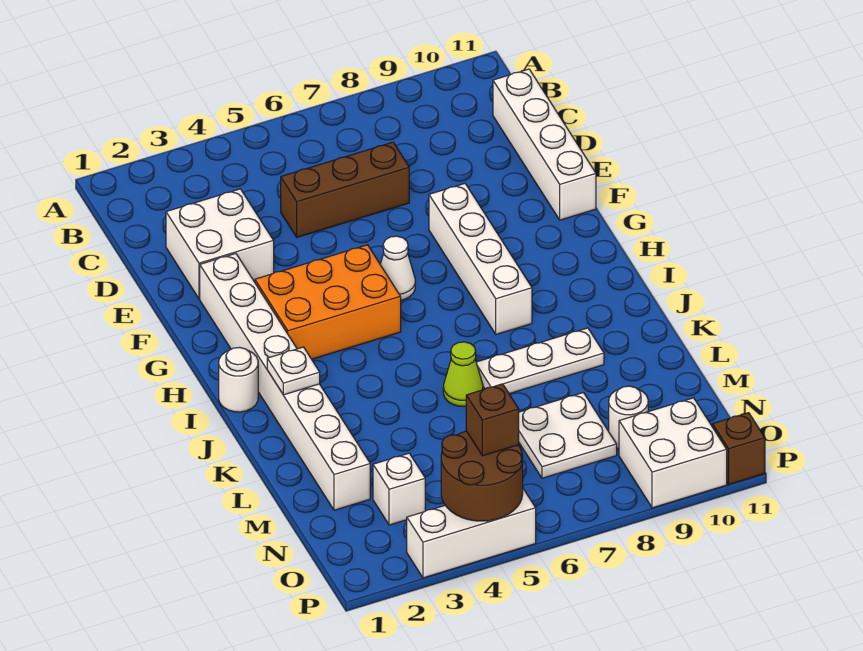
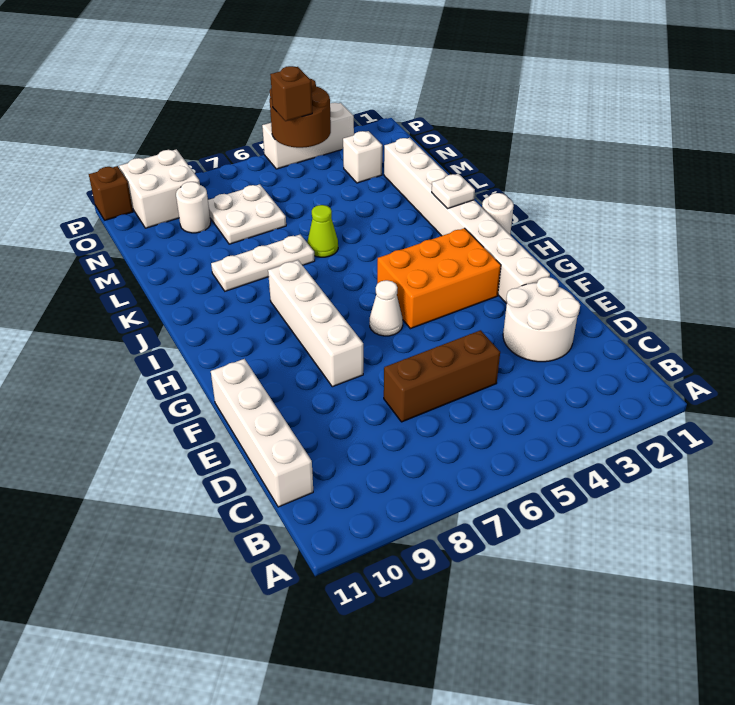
white brick D2:E3 level 1 -> white round brick D2:E3 level 1

